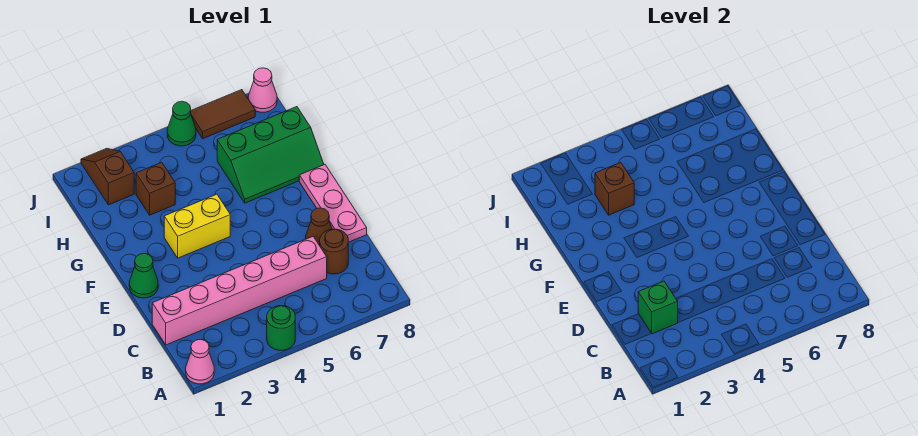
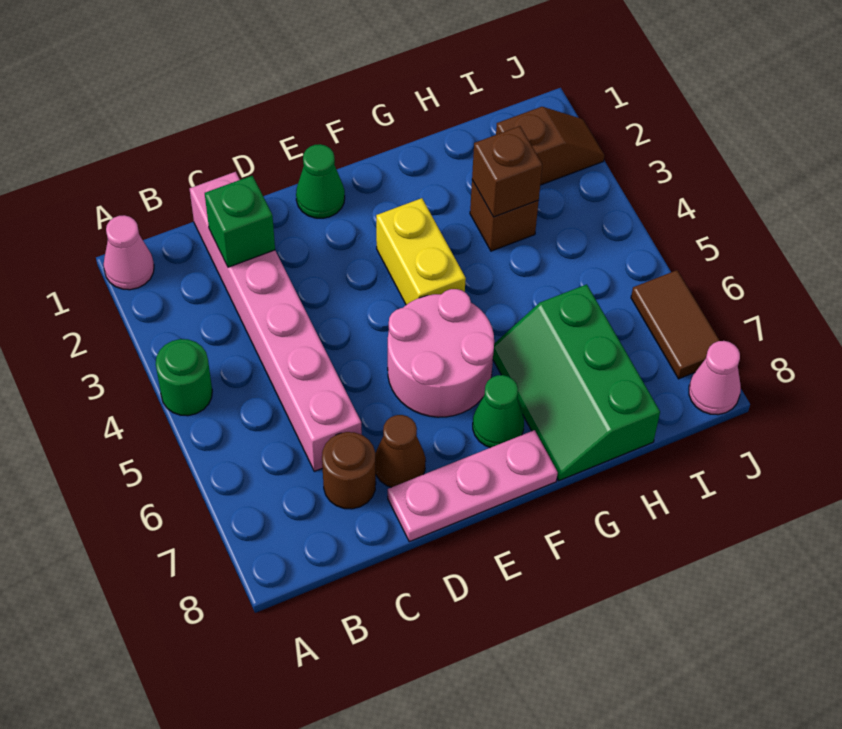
none -> pink round brick E5:F6 level 1
green cone J5 level 1 -> green cone F7 level 1

